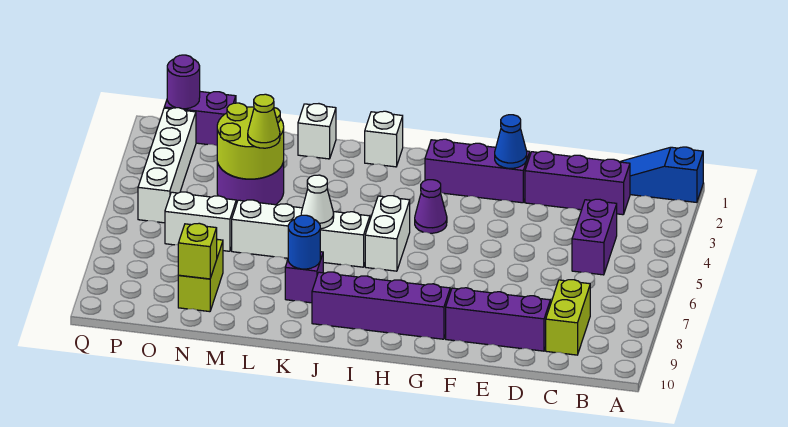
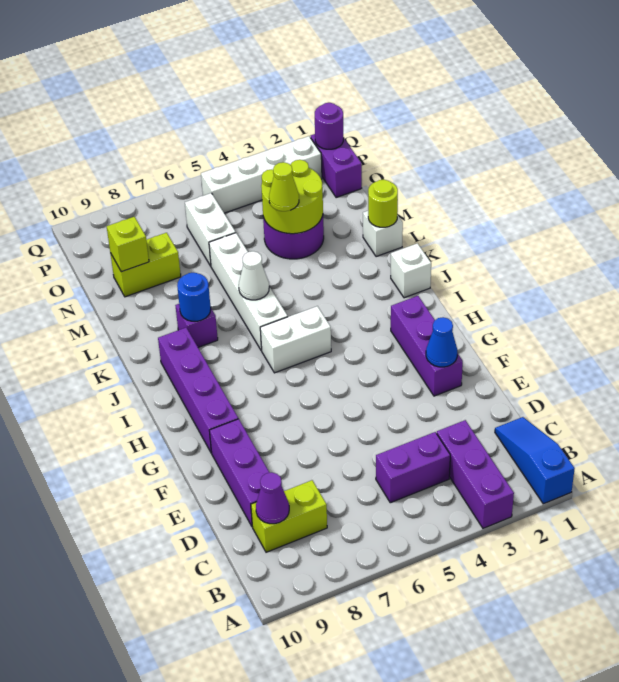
purple brick C2:E2 level 1 -> purple brick A3:C3 level 1
purple cone H4 level 1 -> purple cone C9 level 2
none -> lime round brick L1 level 2

